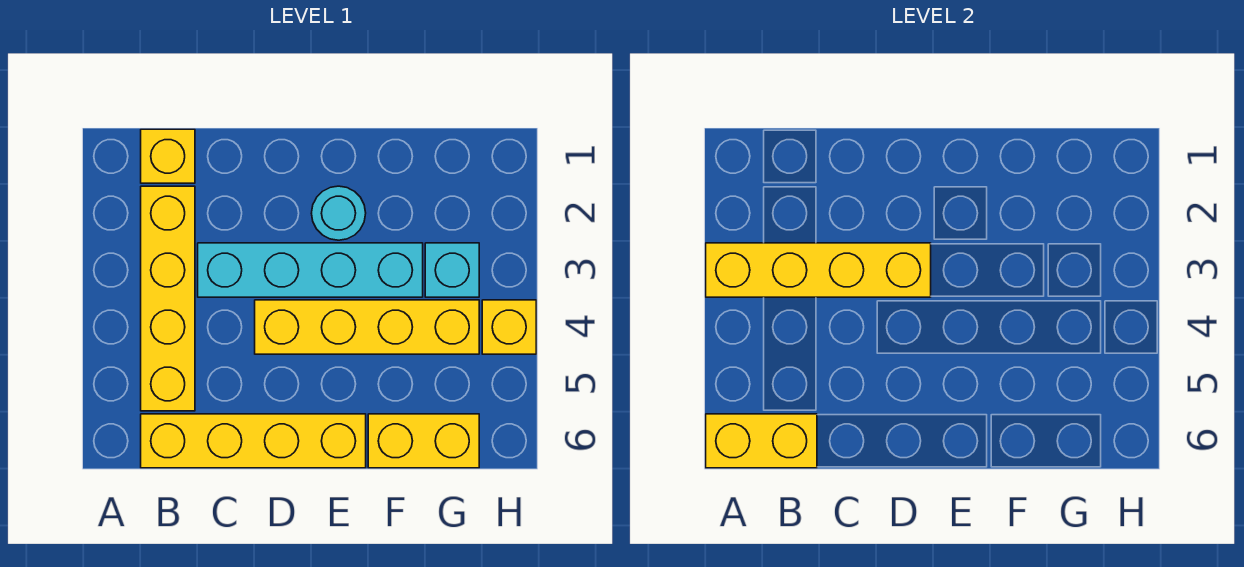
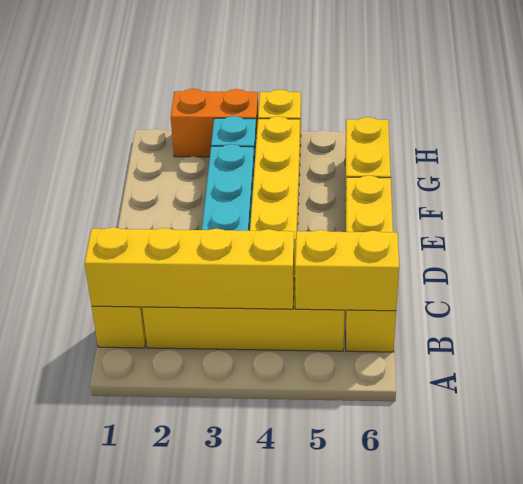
yellow brick A3:D3 level 2 -> yellow brick B1:B4 level 2
yellow brick A6:B6 level 2 -> yellow brick B5:B6 level 2
cyan round brick E2 level 1 -> none
none -> orange brick H2:H3 level 1

